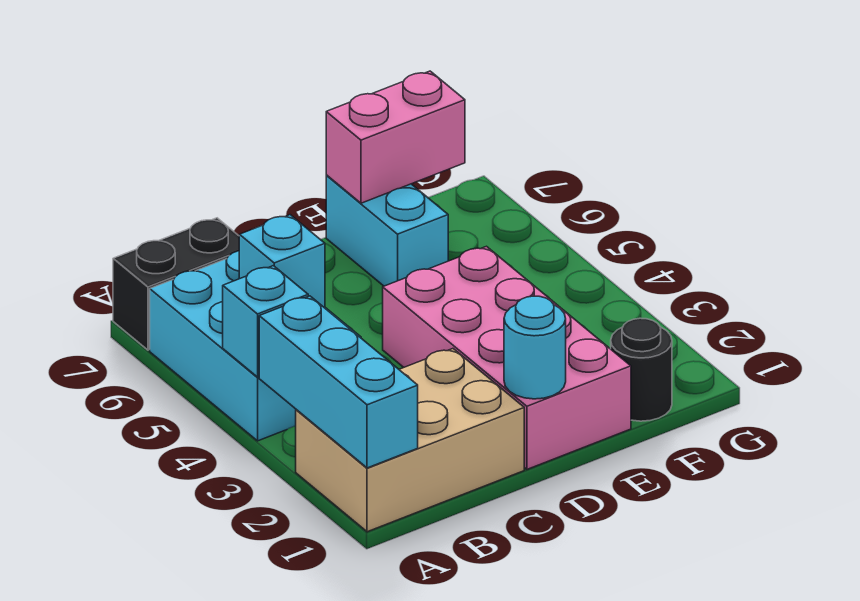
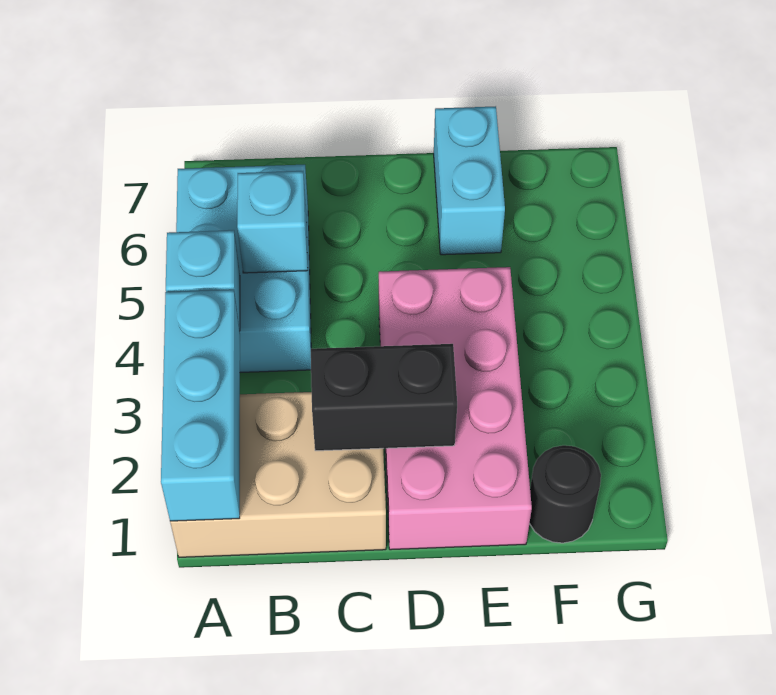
black brick A7:B7 level 1 -> black brick C2:D2 level 2
cyan round brick D1 level 2 -> none
pink brick E7:F7 level 2 -> none

